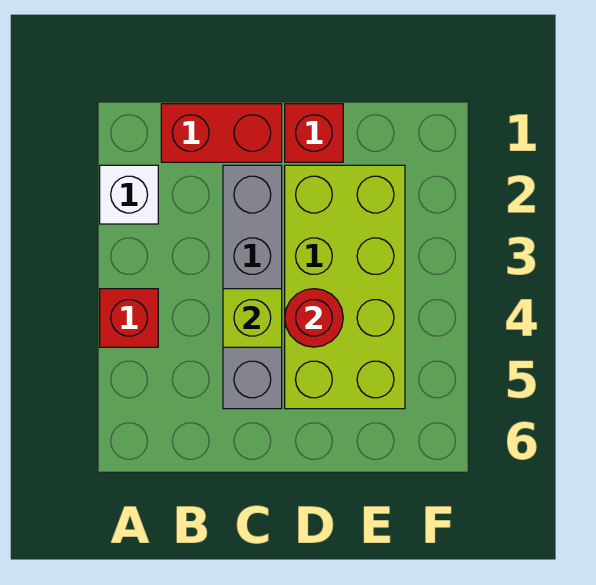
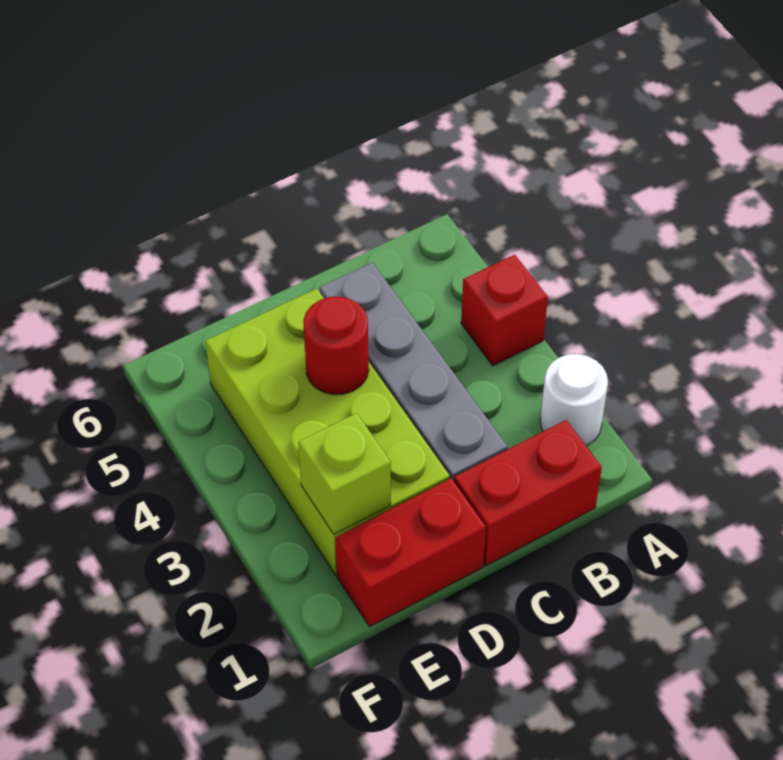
white brick A2 level 1 -> white round brick A2 level 1
lime brick C4 level 2 -> lime brick E2 level 2
red brick D1 level 1 -> red brick D1:E1 level 1

